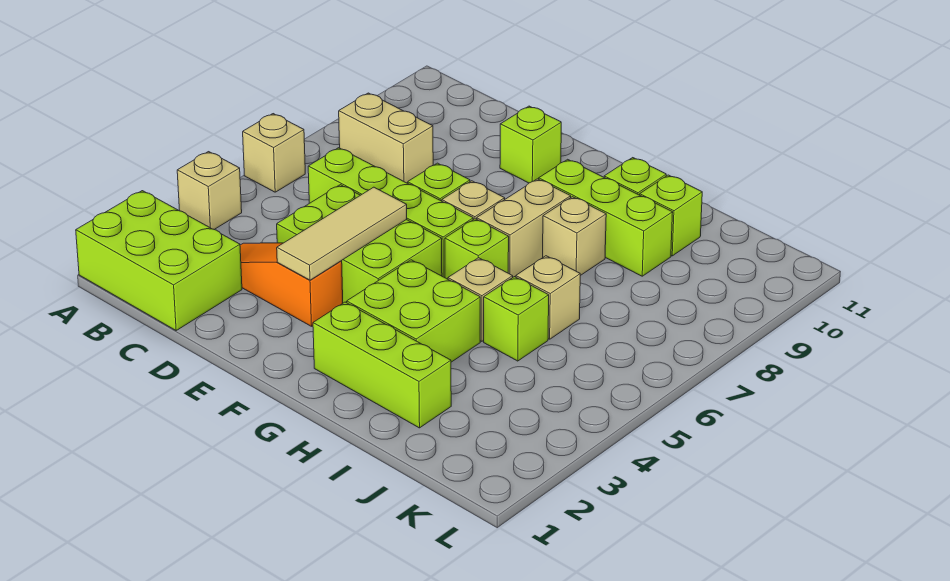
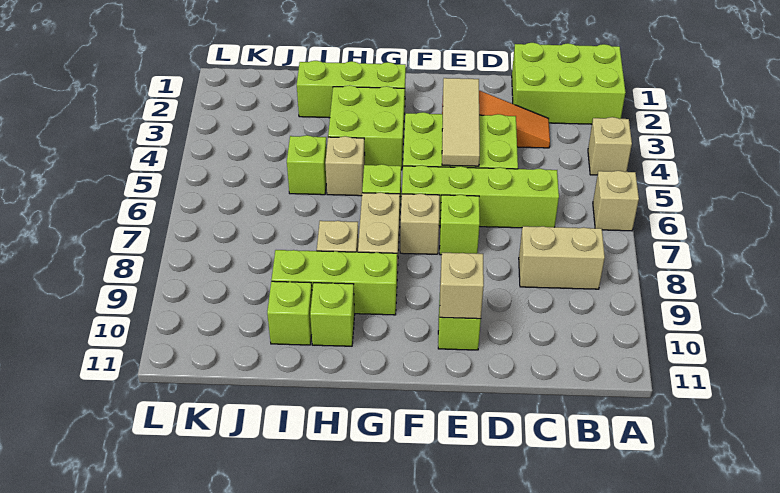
tan brick I6 level 1 -> tan brick E10 level 2

